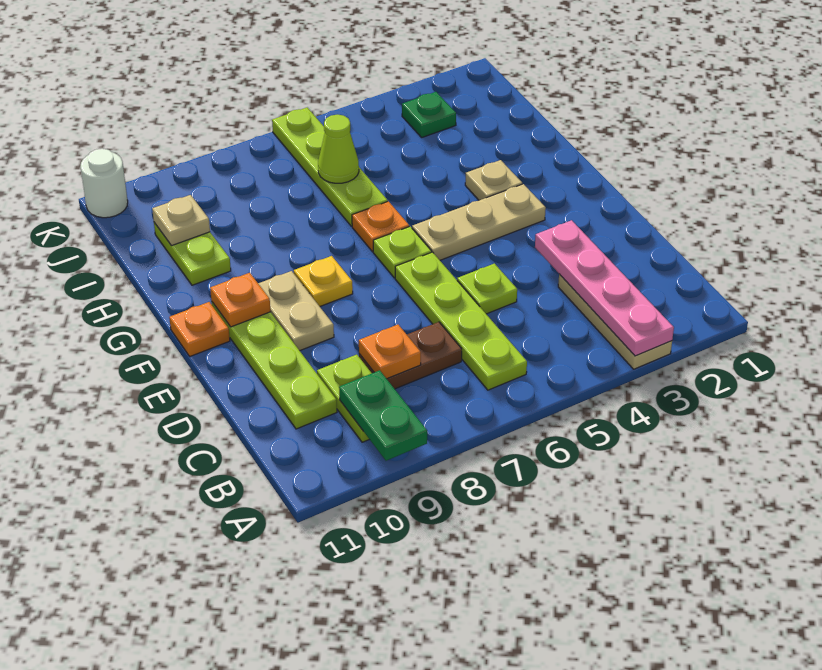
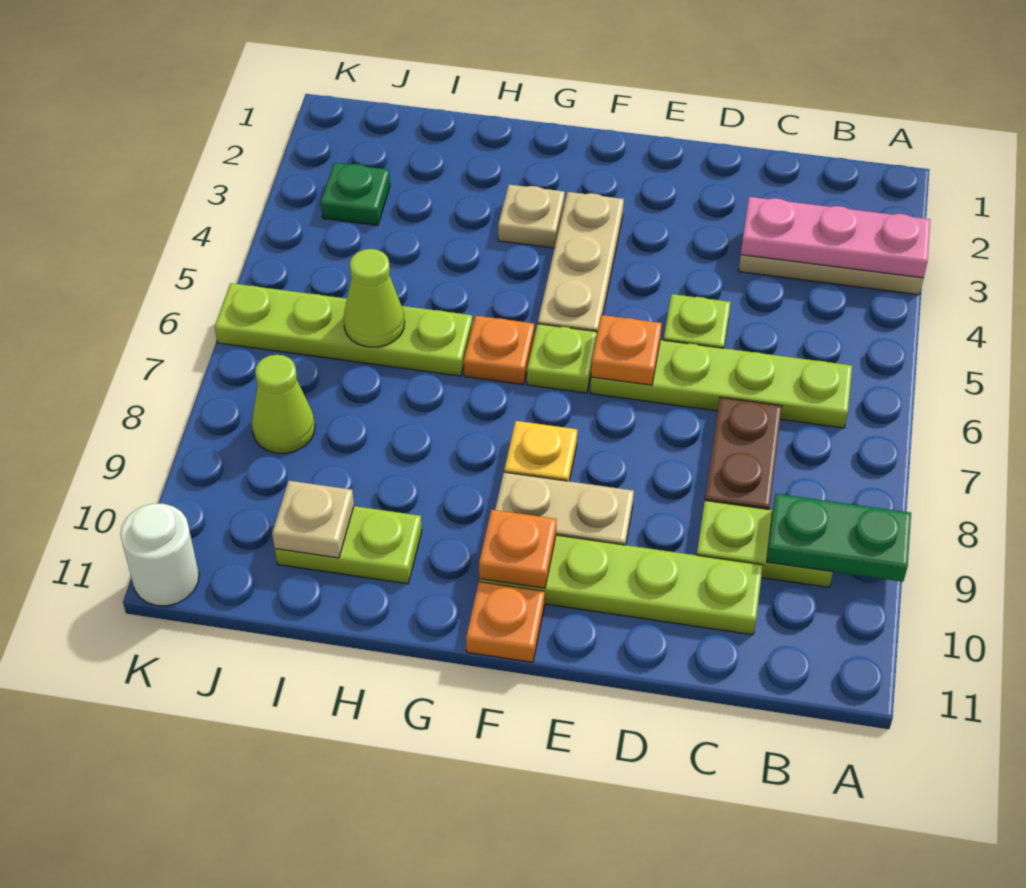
pink plate A3:D3 level 2 -> pink plate A3:C3 level 2
orange plate C8 level 2 -> orange plate E6 level 2
none -> lime cone J8 level 1

